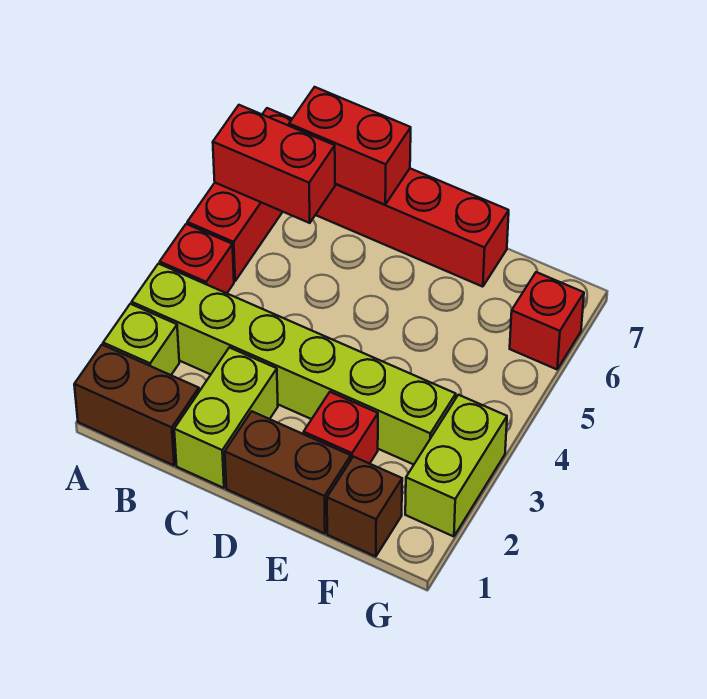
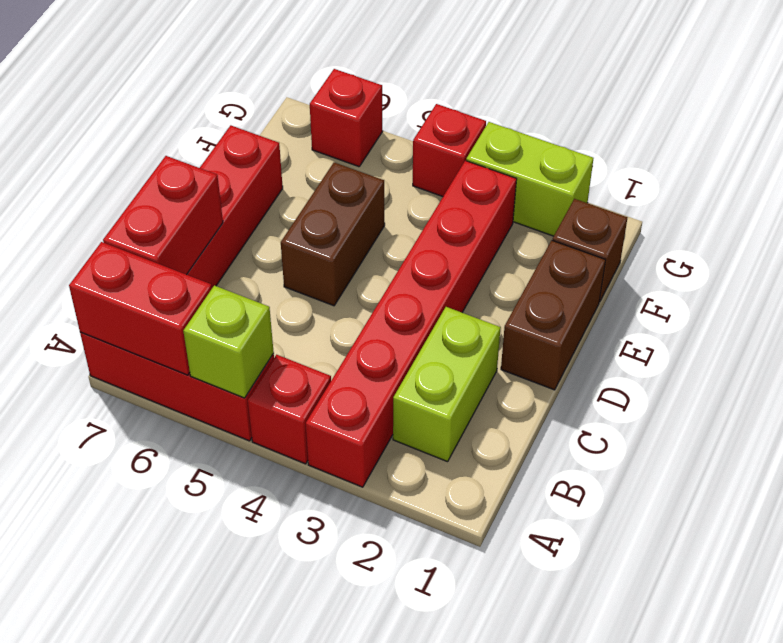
brown brick A1:B1 level 1 -> brown brick D5:E5 level 1
lime brick A2 level 1 -> lime brick A5 level 2
lime brick A3:F3 level 1 -> red brick A3:F3 level 1
red brick A6:B6 level 2 -> red brick A6:A7 level 2
lime brick C1:C2 level 1 -> lime brick B2:C2 level 1
red brick E2 level 1 -> red brick G4 level 1

